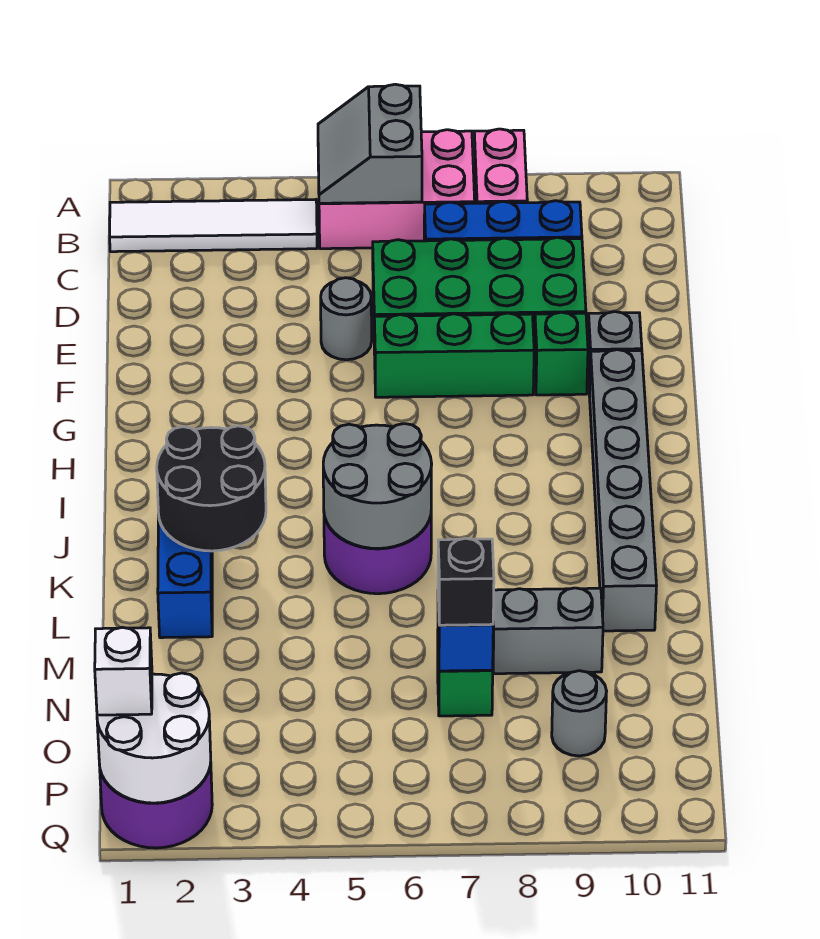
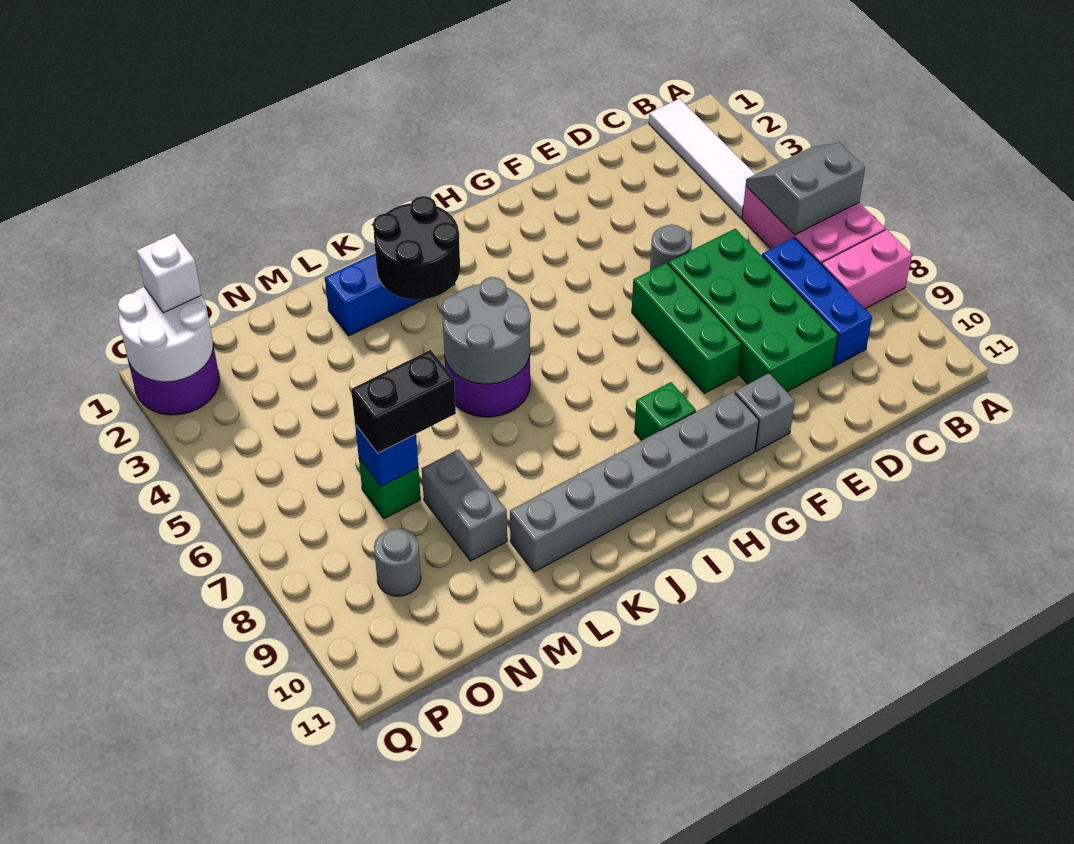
green brick F9 level 1 -> green brick H9 level 1
black brick N7 level 3 -> black brick M7:N7 level 3

